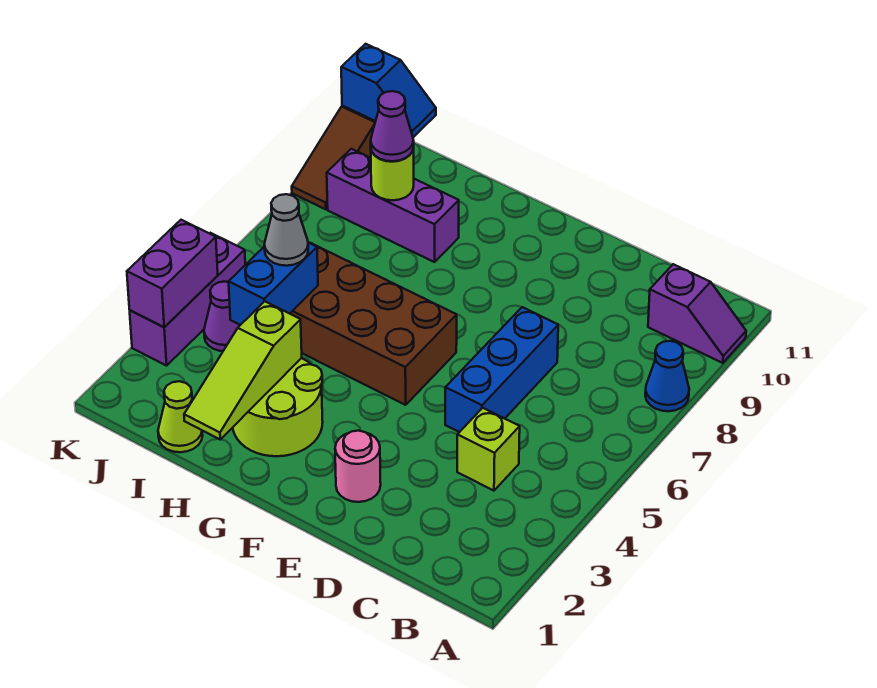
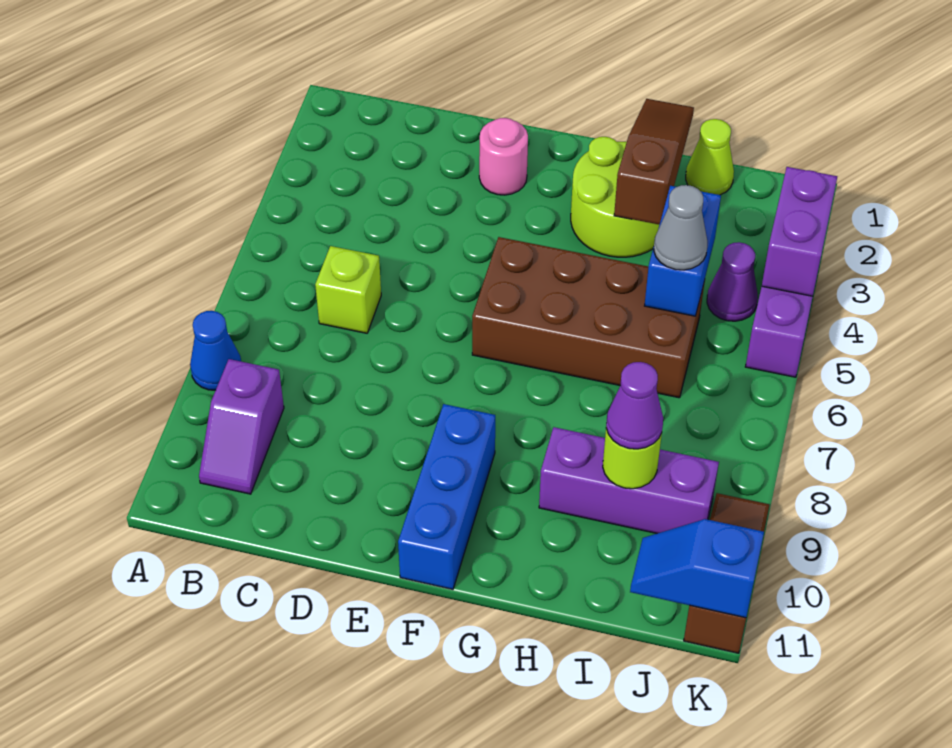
purple slope A10:B10 level 1 top B -> purple slope B9:B10 level 1 top 9
lime brick C4 level 1 -> lime brick C6 level 1
blue brick D5:D7 level 1 -> blue brick F9:F11 level 1
lime slope H1:H3 level 2 top 3 -> brown slope H1:H3 level 2 top 3

